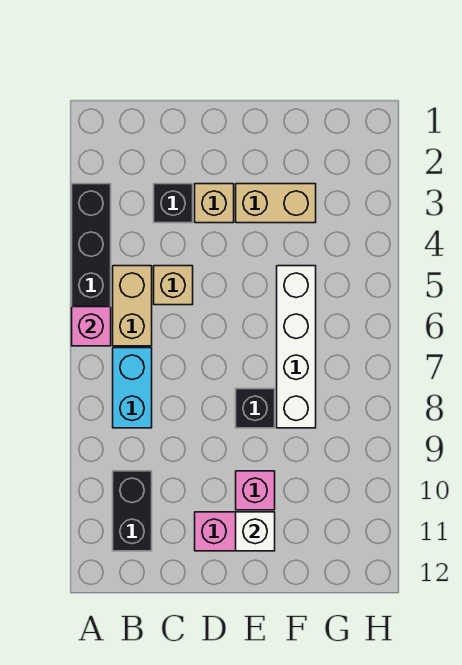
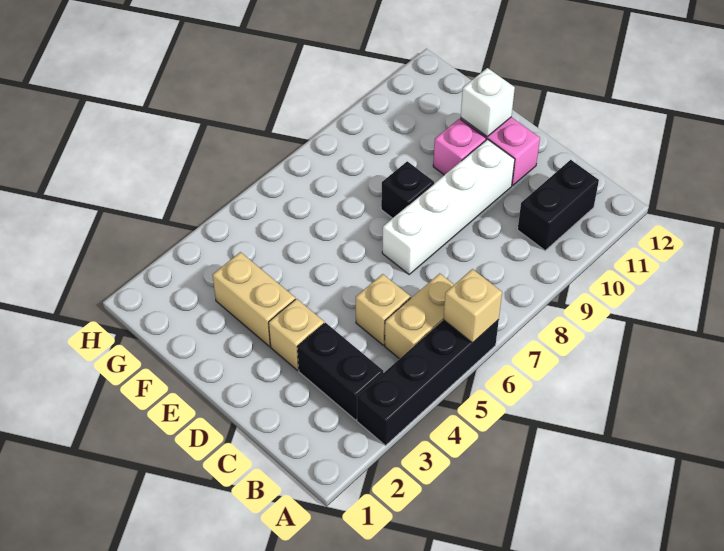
pink brick A6 level 2 -> tan brick A6 level 2
cyan brick B7:B8 level 1 -> none
black brick C3 level 1 -> black brick B3:C3 level 1
white brick F5:F8 level 1 -> white brick D7:D10 level 1

